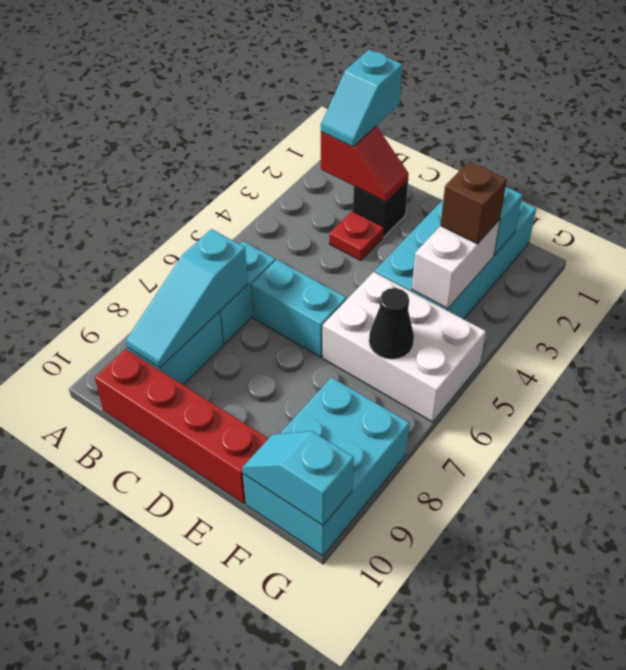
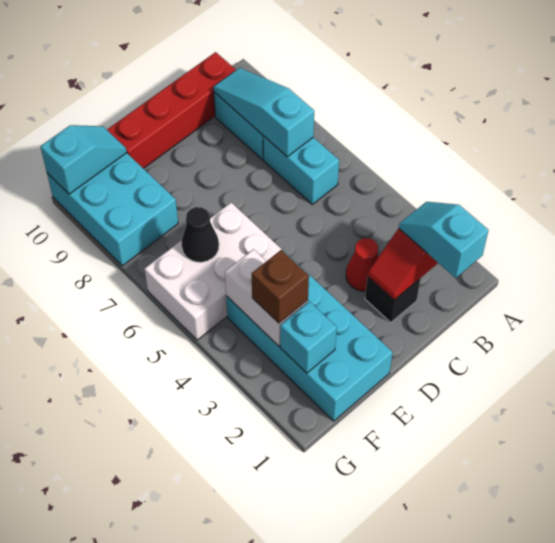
red plate C3 level 1 -> red cone C3 level 1
cyan brick C6:D6 level 1 -> none

